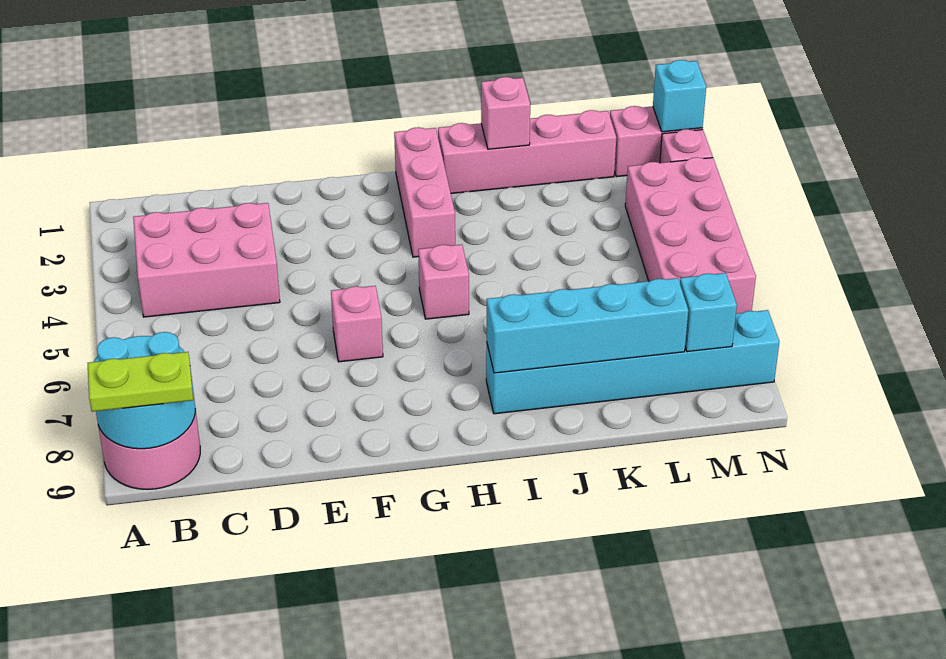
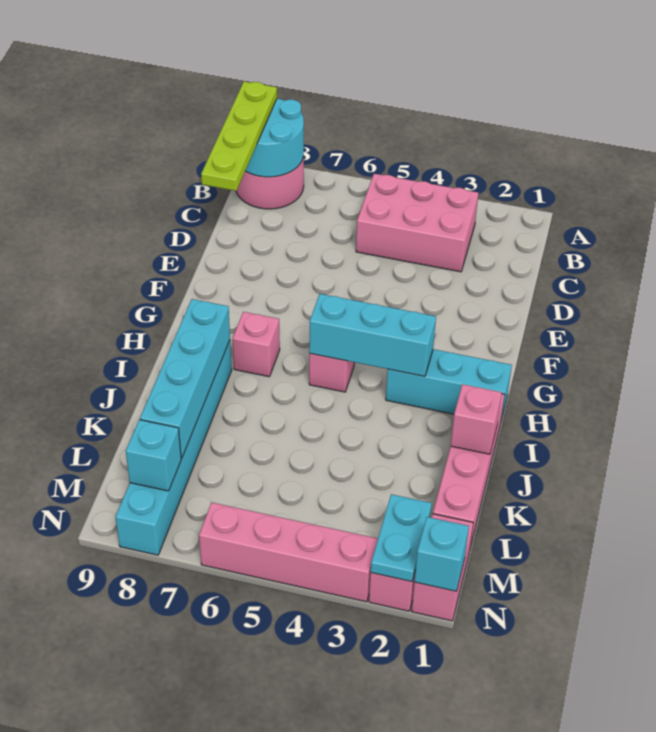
lime plate A9:B9 level 3 -> lime plate A9:D9 level 3
pink brick B3:D4 level 1 -> pink brick B3:C5 level 1
pink brick F6 level 1 -> pink brick H7 level 1
pink brick H1:H3 level 1 -> cyan brick H1:H3 level 1
none -> cyan brick H3:H5 level 2
none -> cyan plate M2:N2 level 2
pink brick M3:N6 level 1 -> pink brick N3:N6 level 1

